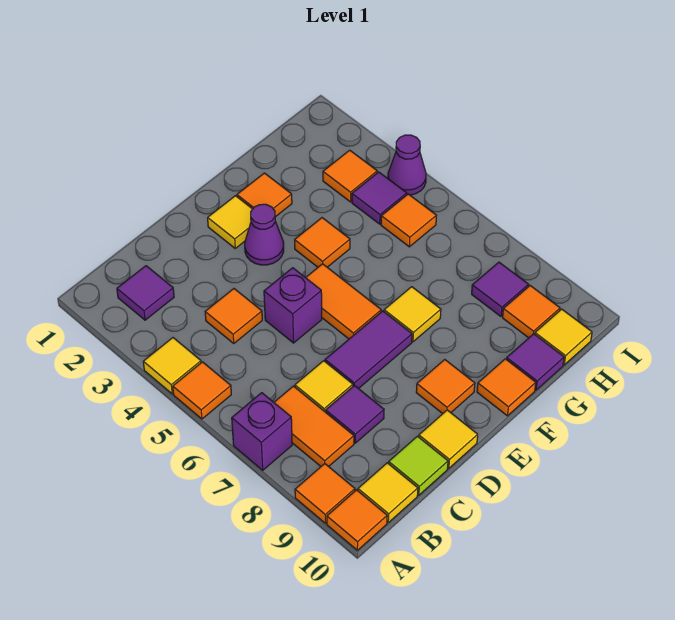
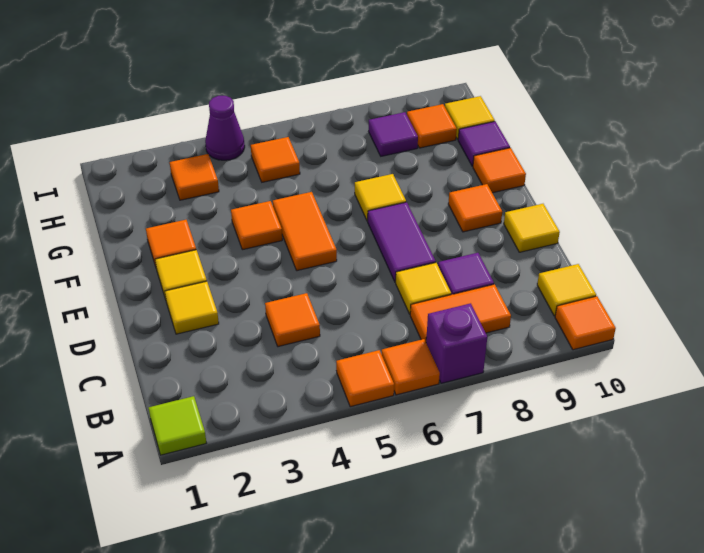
yellow tile A4 level 1 -> yellow tile D2 level 1
orange tile A9 level 1 -> orange tile A6 level 1
purple tile B2 level 1 -> none
lime tile C10 level 1 -> lime tile A1 level 1
purple brick D5 level 1 -> none
purple cone E3 level 1 -> none
orange tile E5:E6 level 1 -> orange tile E5:F5 level 1
purple tile H4 level 1 -> none

